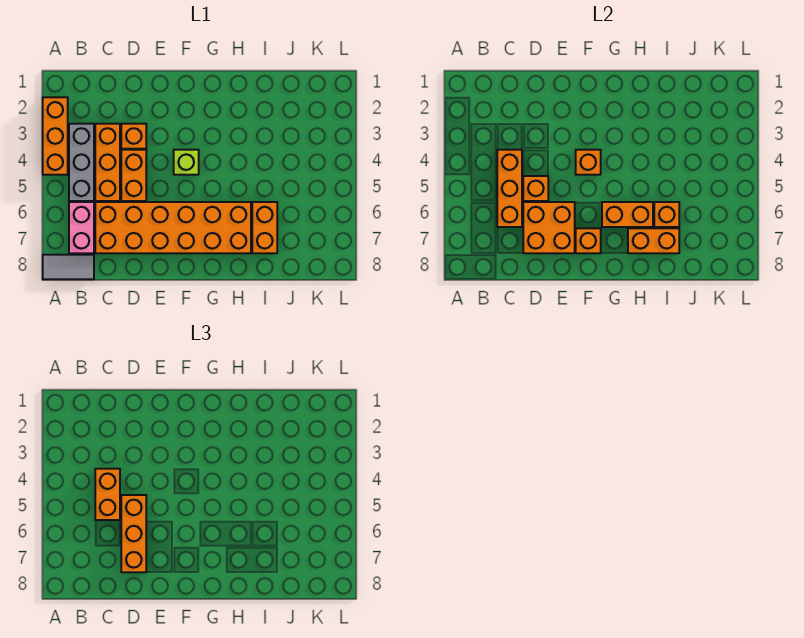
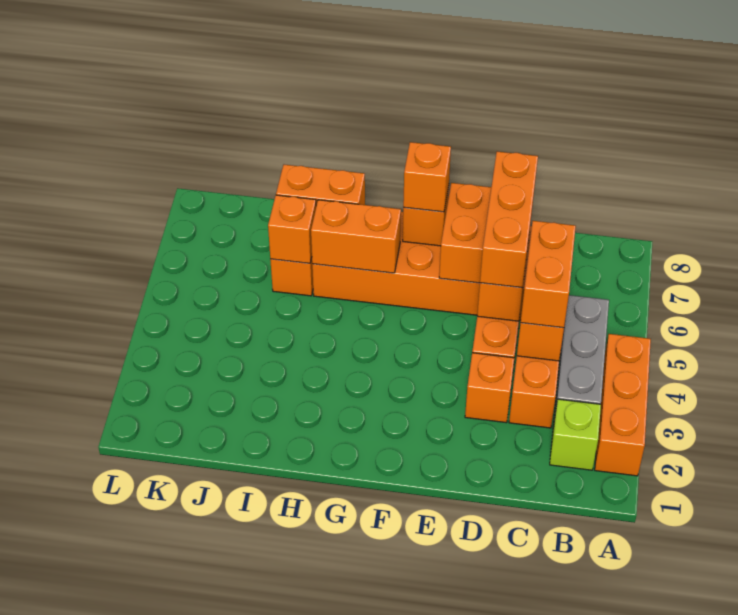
grey tile A8:B8 level 1 -> none
pink brick B6:B7 level 1 -> none
lime brick F4 level 1 -> lime brick B2 level 1
orange brick F4 level 2 -> orange brick F7 level 3

